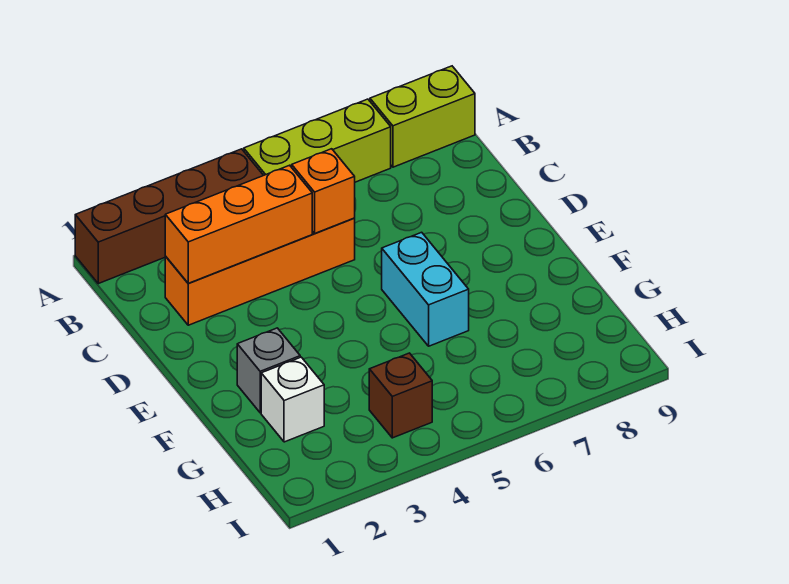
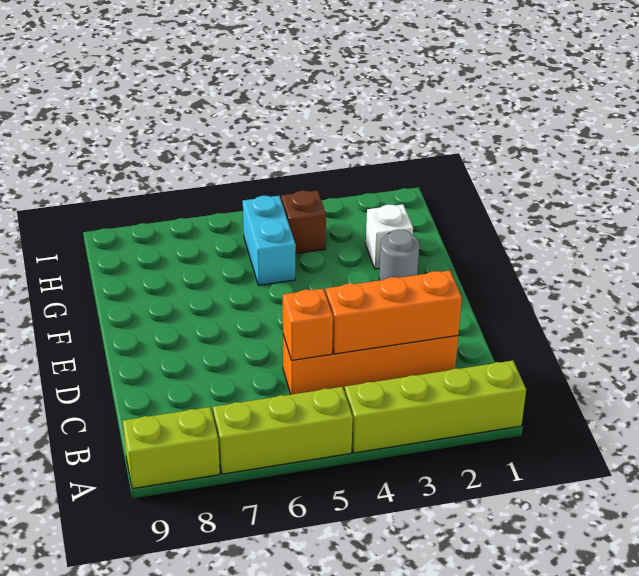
brown brick A1:A4 level 1 -> lime brick A1:A4 level 1
cyan brick E6:F6 level 1 -> cyan brick G5:H5 level 1
grey brick F2 level 1 -> grey round brick F2 level 1

